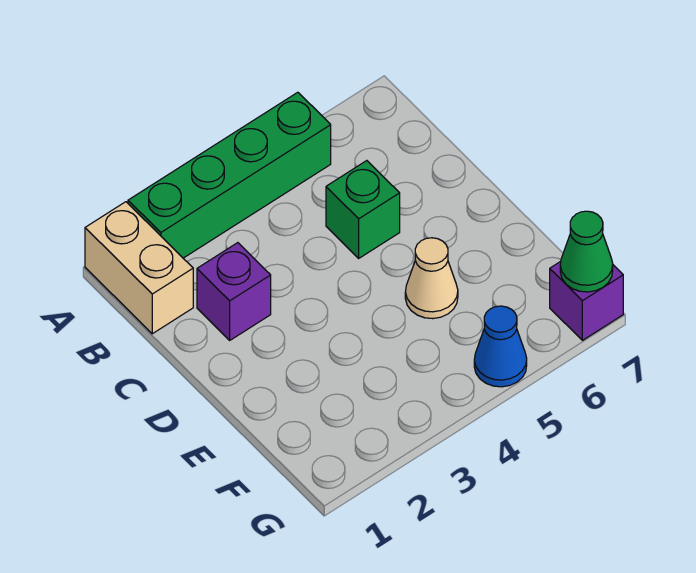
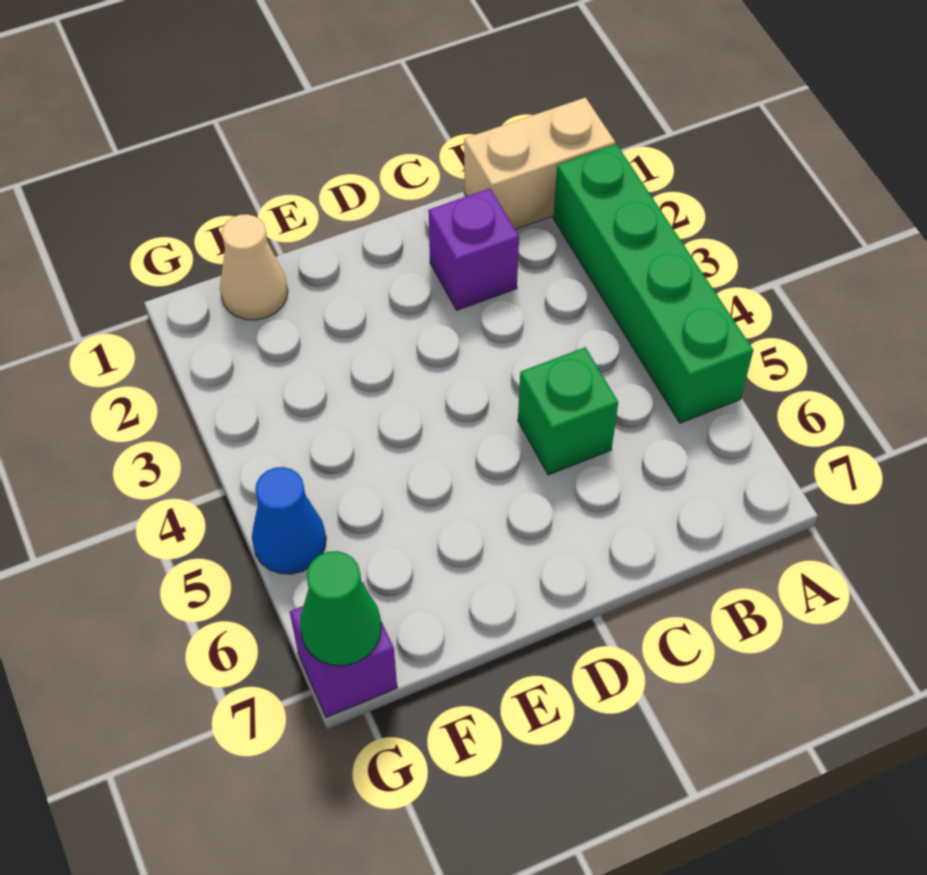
tan cone E5 level 1 -> tan cone F1 level 1

